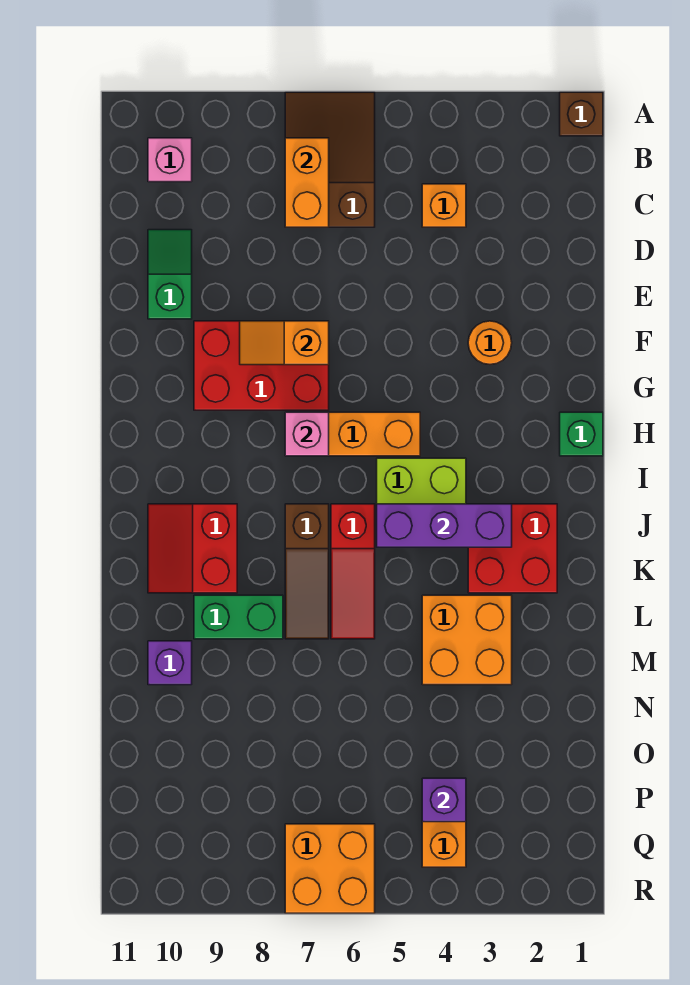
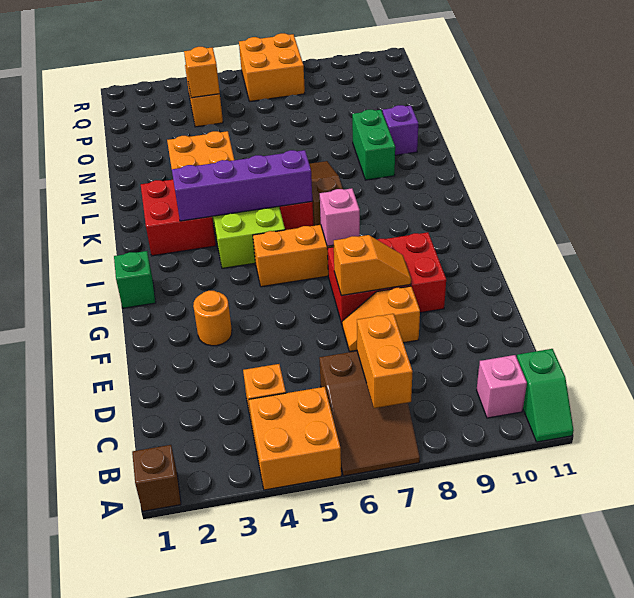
none -> orange brick A4:B5 level 1
green slope D10:E10 level 1 top E -> green slope A11:B11 level 1 top B
none -> orange slope E7:E8 level 1 top 8
purple brick J3:J5 level 2 -> purple brick J3:J6 level 2
red slope J9:K10 level 1 top 9 -> none
green brick L8:L9 level 1 -> green brick L9:M9 level 1
purple brick P4 level 2 -> orange brick P4 level 2

